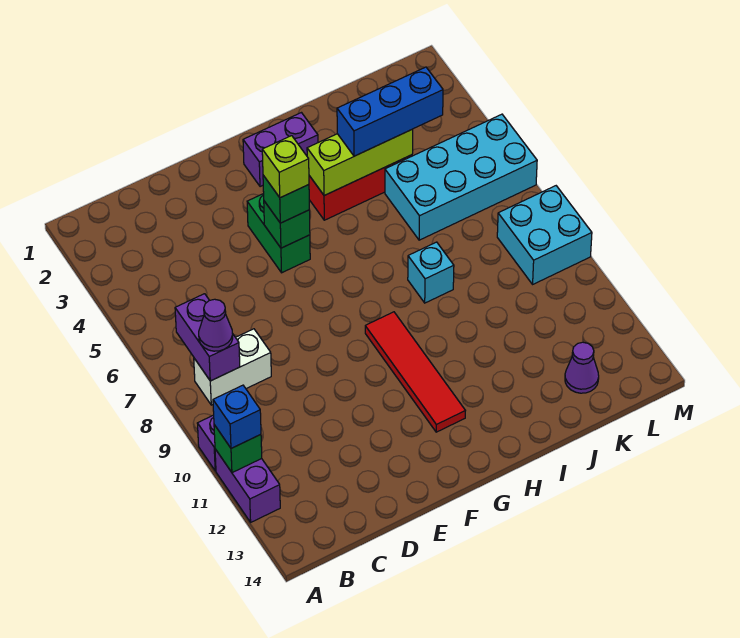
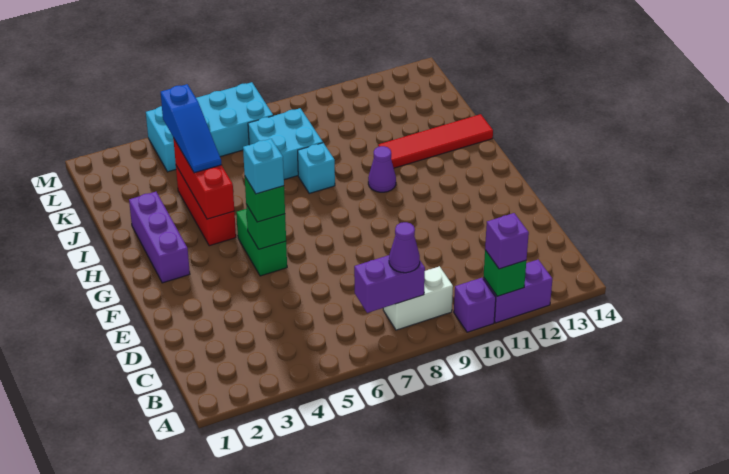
blue brick A11 level 3 -> purple brick A11 level 3
white brick B8:C8 level 1 -> white brick B8:B9 level 1
green brick F4:F5 level 1 -> green brick F5:G5 level 1
lime brick F5 level 4 -> cyan brick F5 level 4
purple brick G2:H2 level 1 -> purple brick G2:I2 level 1
red tile G9:G12 level 1 -> red tile I11:I14 level 1
lime brick H4:J4 level 2 -> red brick H4:J4 level 2
blue brick I4:K4 level 3 -> blue slope I4:K4 level 3 top K
cyan brick J5:M6 level 1 -> cyan brick L4:M7 level 1
purple cone K13 level 1 -> purple cone H10 level 1
cyan brick L8:M9 level 1 -> cyan brick J7:K8 level 1

